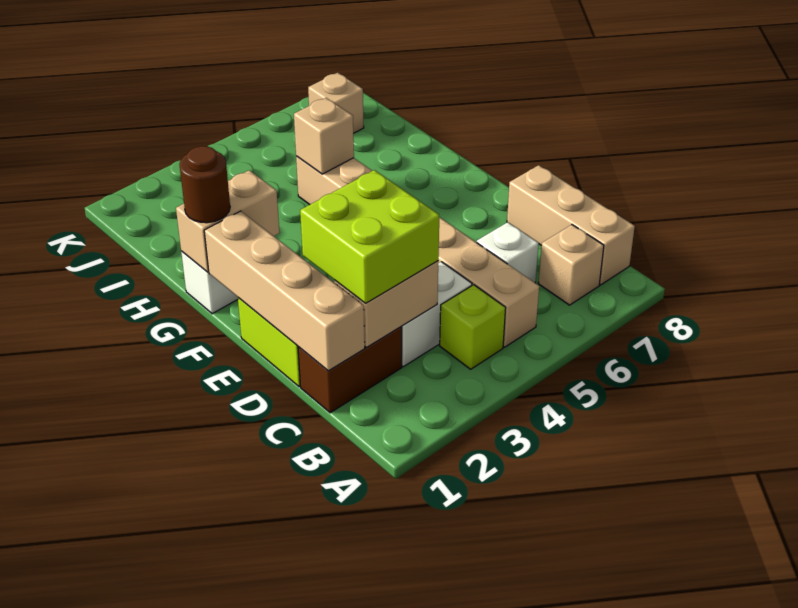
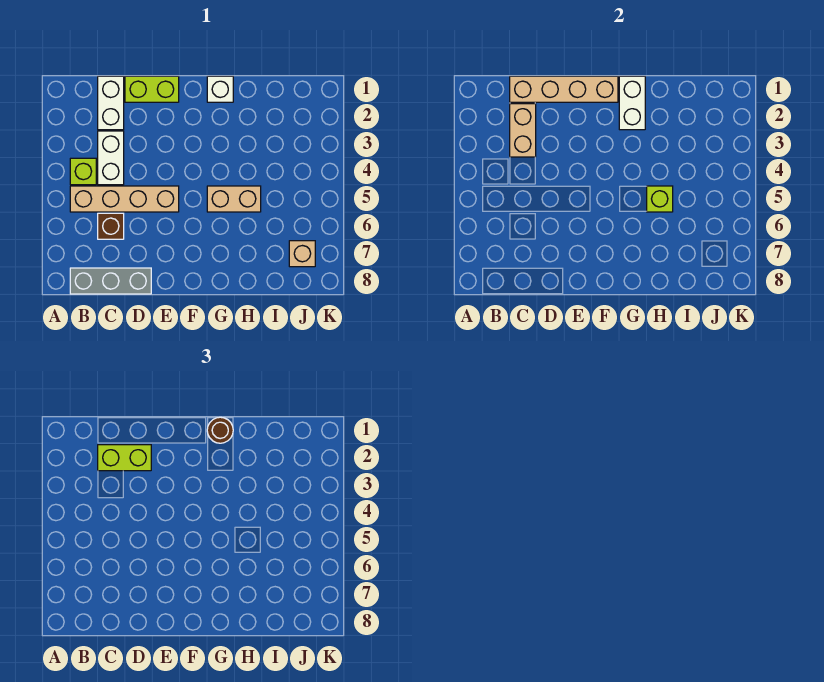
tan brick B7 level 1 -> none
tan brick B8:D8 level 1 -> grey brick B8:D8 level 1
brown brick C1:C2 level 1 -> white brick C1:C2 level 1
lime brick C2:D3 level 3 -> lime brick C2:D2 level 3
white brick C6 level 1 -> brown brick C6 level 1
tan brick G1:G2 level 2 -> white brick G1:G2 level 2
tan brick H5 level 2 -> lime brick H5 level 2

